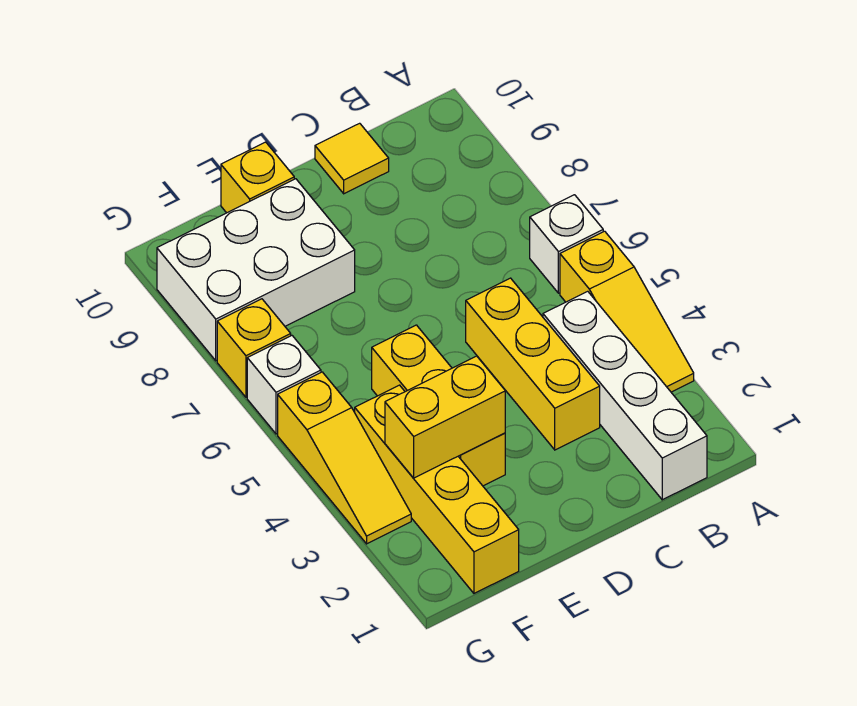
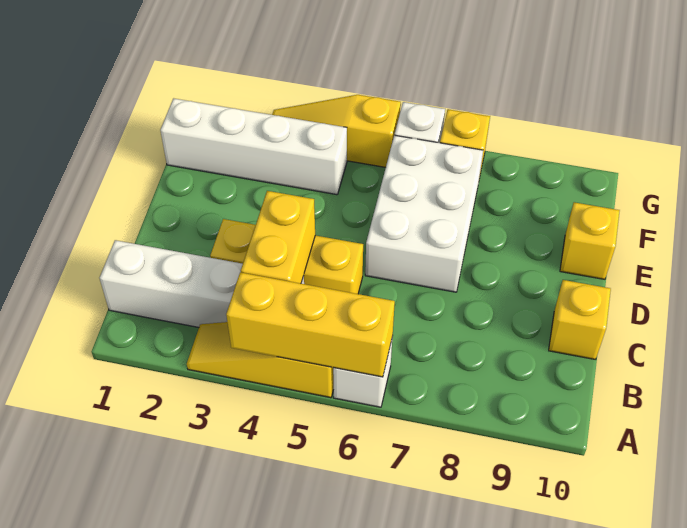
yellow tile C10 level 1 -> yellow brick C10 level 1
yellow brick E3:E5 level 1 -> yellow brick A4:A6 level 2
yellow brick E3:F3 level 2 -> yellow brick B4:C4 level 2
white brick E8:G9 level 1 -> white brick D6:F7 level 1
yellow brick F1:F4 level 1 -> white brick F1:F4 level 1

